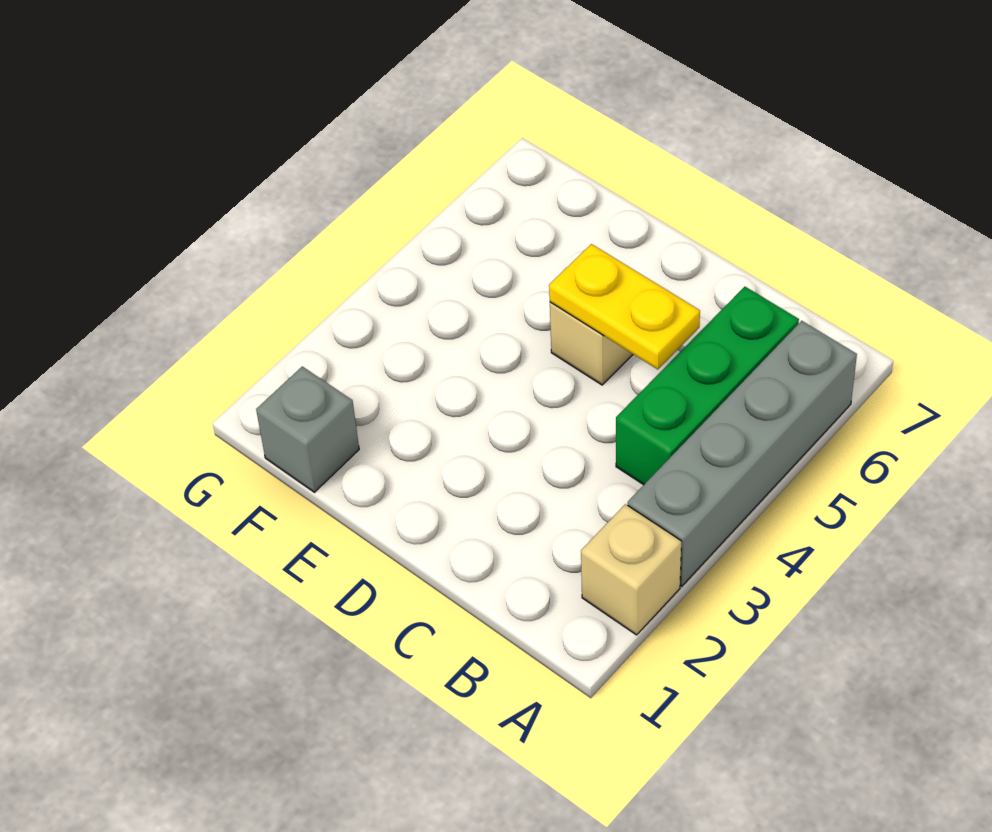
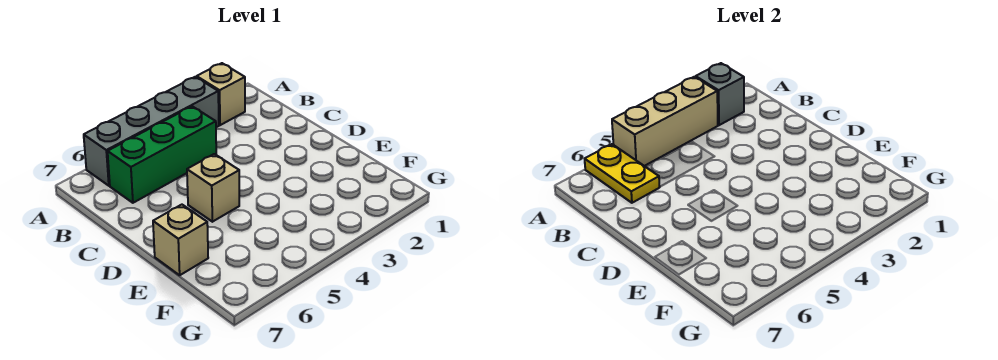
none -> tan brick A3:A5 level 2
yellow plate C5:D5 level 2 -> yellow plate A6:B6 level 2
none -> tan brick E7 level 1
grey brick F1 level 1 -> grey brick A2 level 2

